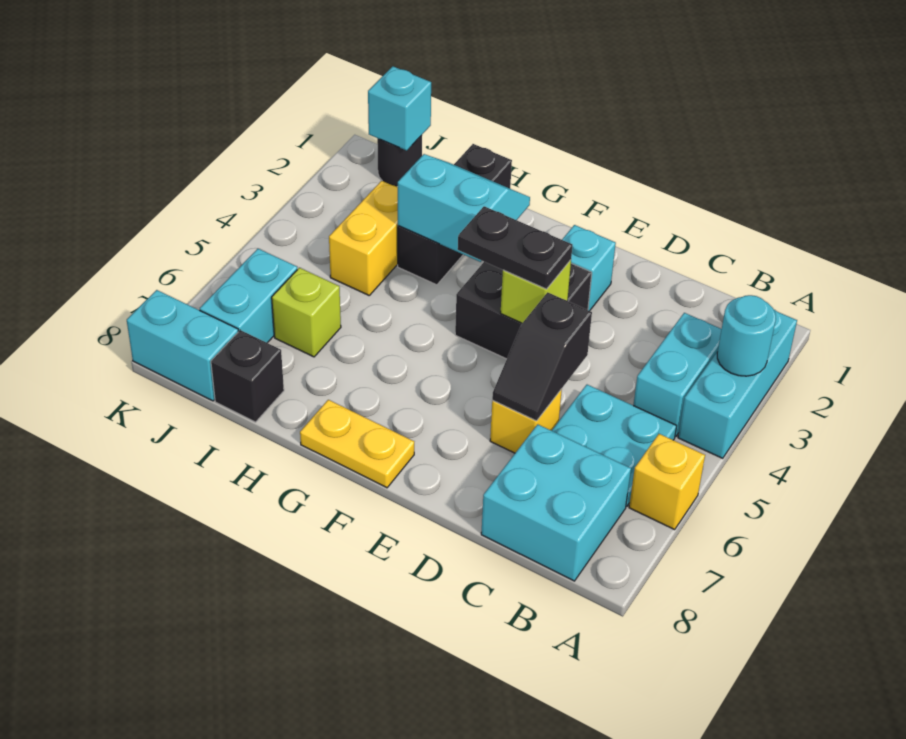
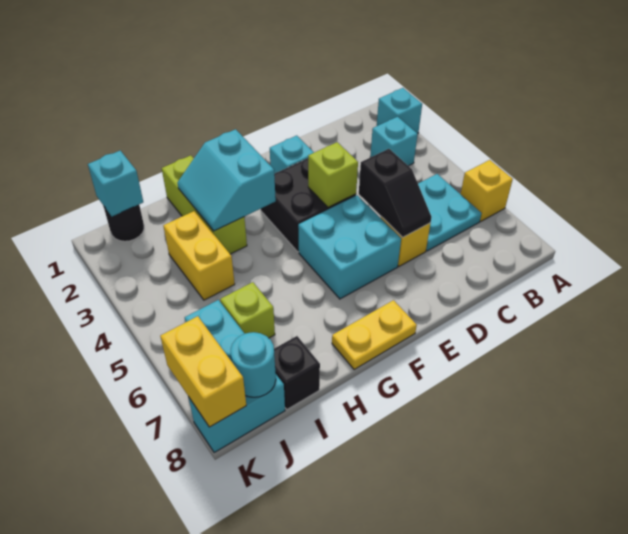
cyan brick A2:A4 level 1 -> cyan brick A2 level 1
cyan round brick A3 level 2 -> cyan round brick J8 level 2
cyan brick B3:B4 level 1 -> cyan brick B3 level 1
cyan brick B7:C8 level 1 -> cyan brick E5:F6 level 1
black plate E4:F4 level 3 -> none
cyan slope G2:H3 level 2 top 3 -> cyan slope G2:H3 level 2 top G
black brick H1:H3 level 1 -> lime brick H1:H3 level 1
none -> yellow brick K7:K8 level 2

